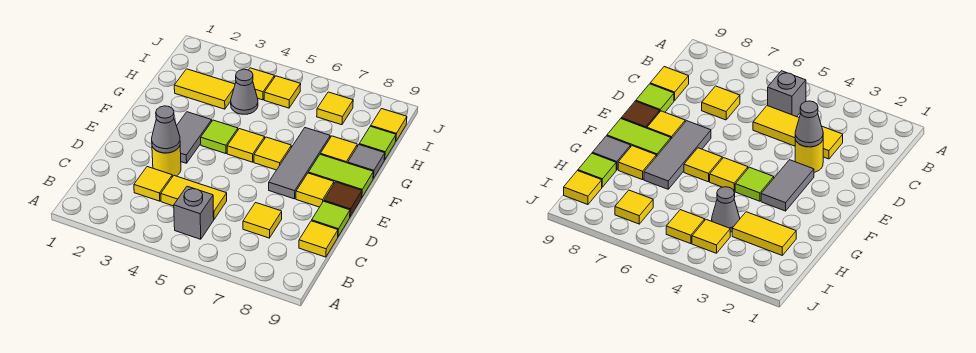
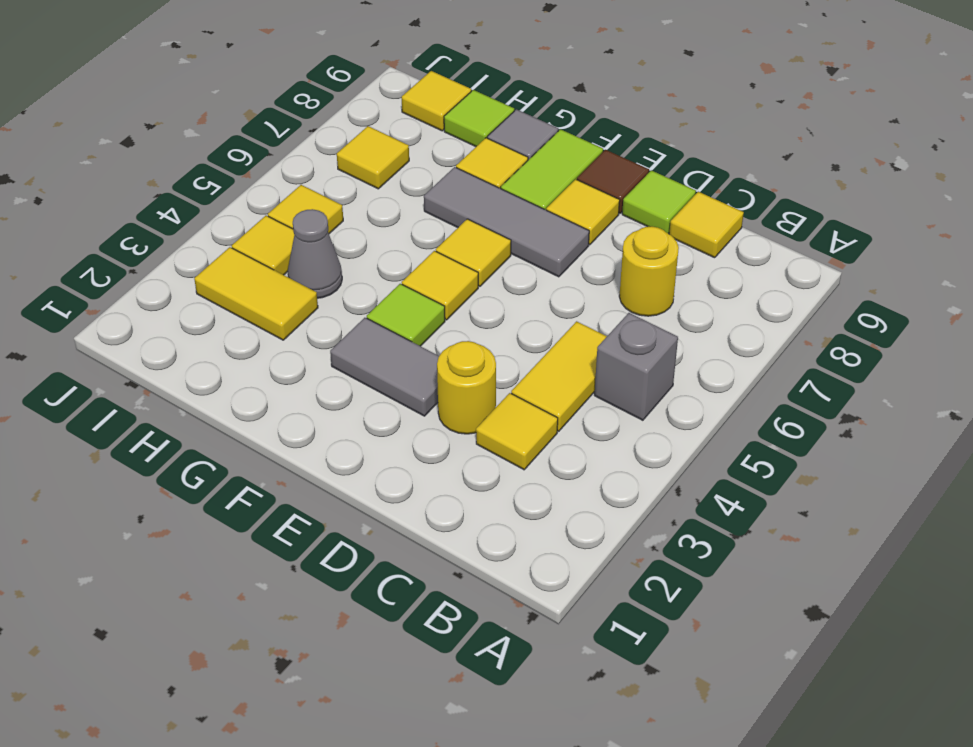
yellow tile C7 level 1 -> yellow round brick C7 level 1
grey cone D3 level 2 -> none
yellow tile H2:H3 level 1 -> yellow tile H3:I3 level 1

